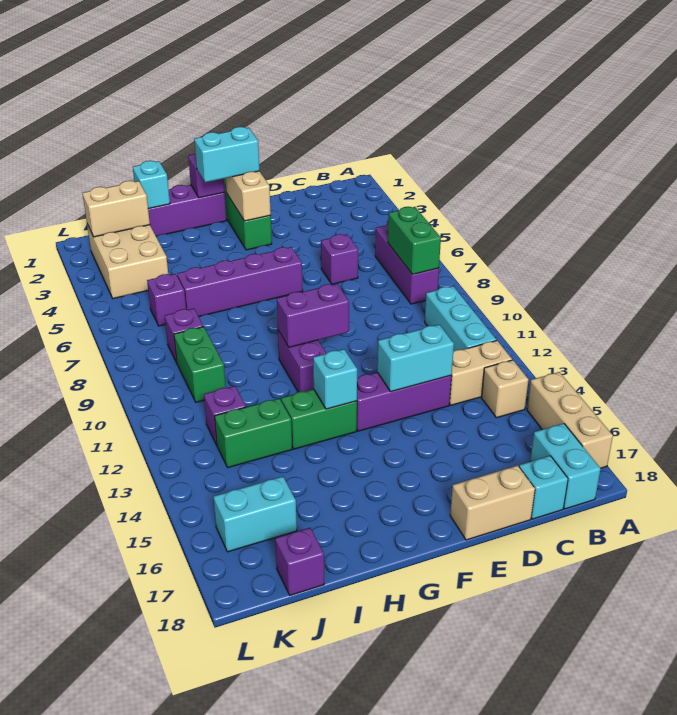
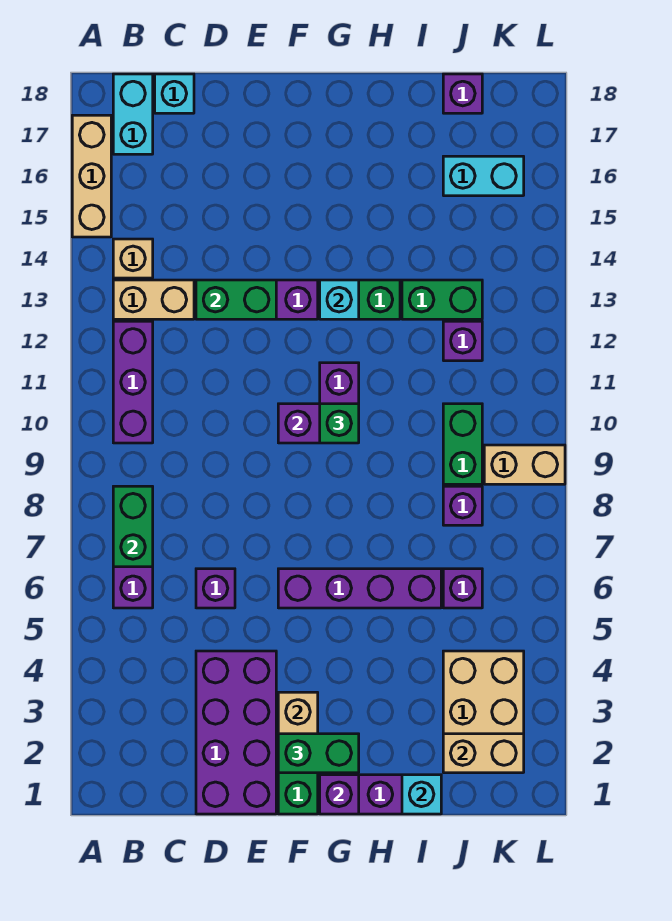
cyan brick B10:B12 level 1 -> purple brick B10:B12 level 1
none -> purple brick D1:E4 level 1
cyan brick D13:E13 level 2 -> green brick D13:E13 level 2
tan brick D18:E18 level 1 -> tan brick K9:L9 level 1
cyan brick F2:G2 level 3 -> green brick F2:G2 level 3
none -> green brick G10 level 3

